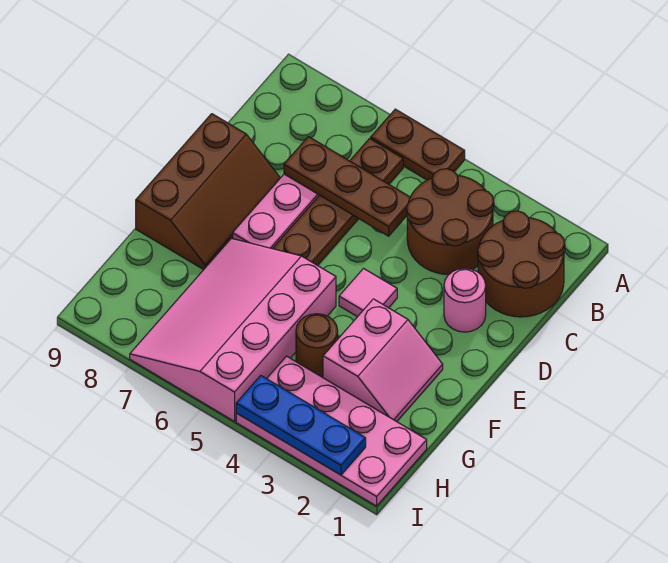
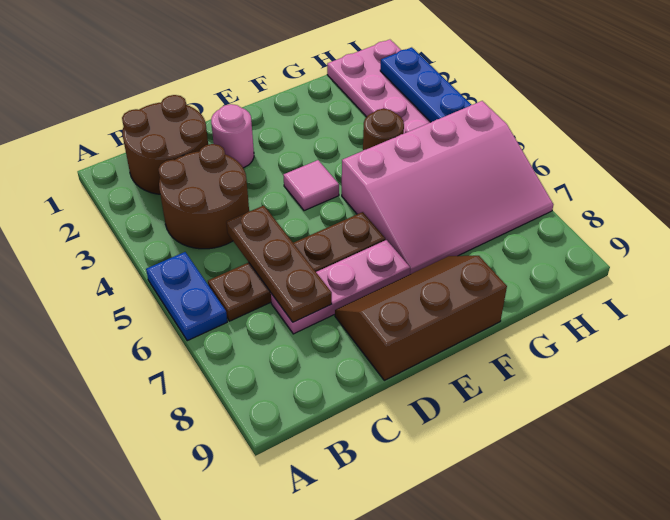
brown plate A5:A6 level 1 -> blue plate A5:A6 level 1
pink slope F2:G3 level 1 top 3 -> none

